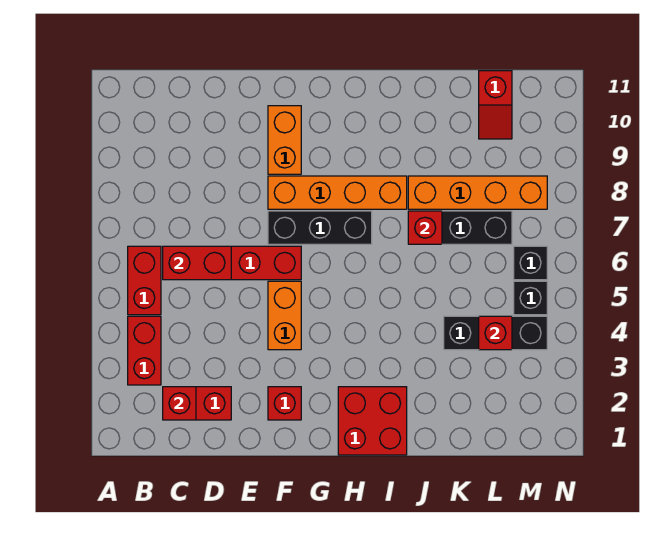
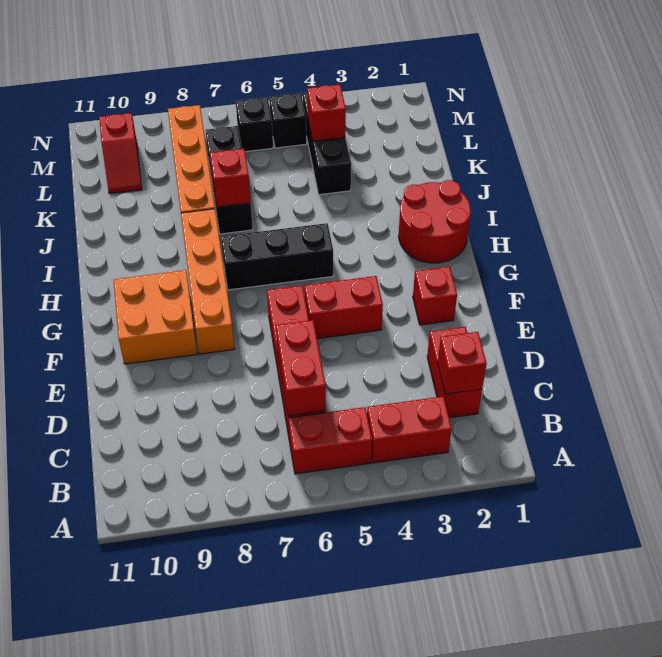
orange brick F4:F5 level 1 -> red brick F4:F5 level 1
black brick F7:H7 level 1 -> black brick H5:H7 level 1
orange brick F9:F10 level 1 -> orange brick F9:G10 level 1
red brick H1:I2 level 1 -> red round brick H1:I2 level 1
red slope L10:L11 level 1 top 11 -> red slope L10:M10 level 1 top M

